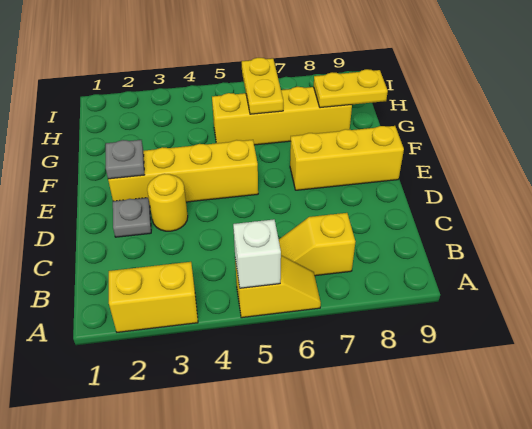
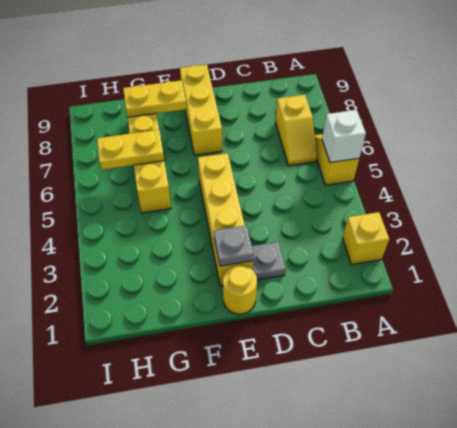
yellow brick A2:A3 level 1 -> yellow brick A2 level 1
yellow round brick D3 level 1 -> yellow round brick E1 level 1
yellow plate G8:G9 level 2 -> yellow plate F8:G8 level 2

